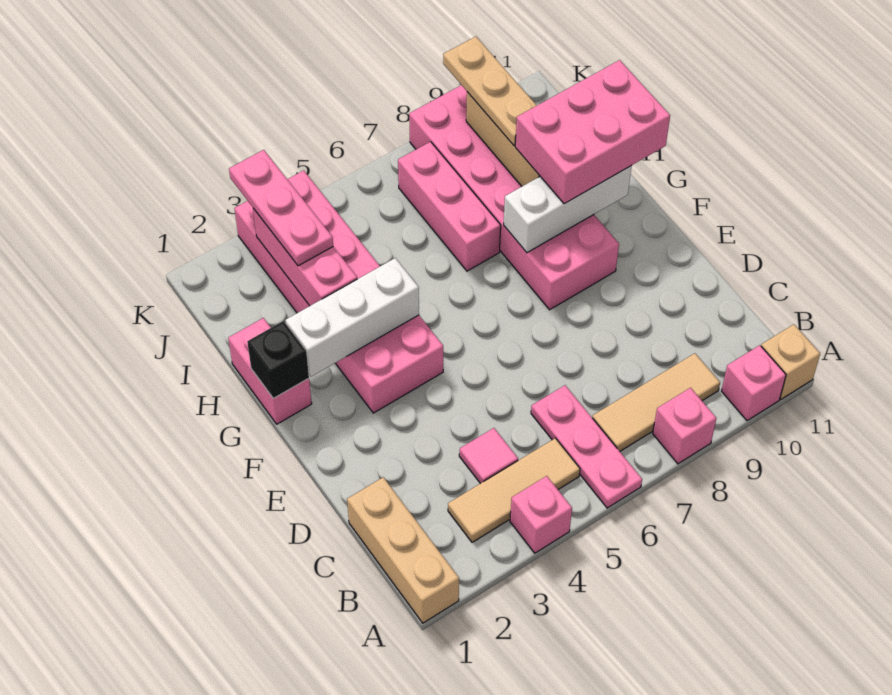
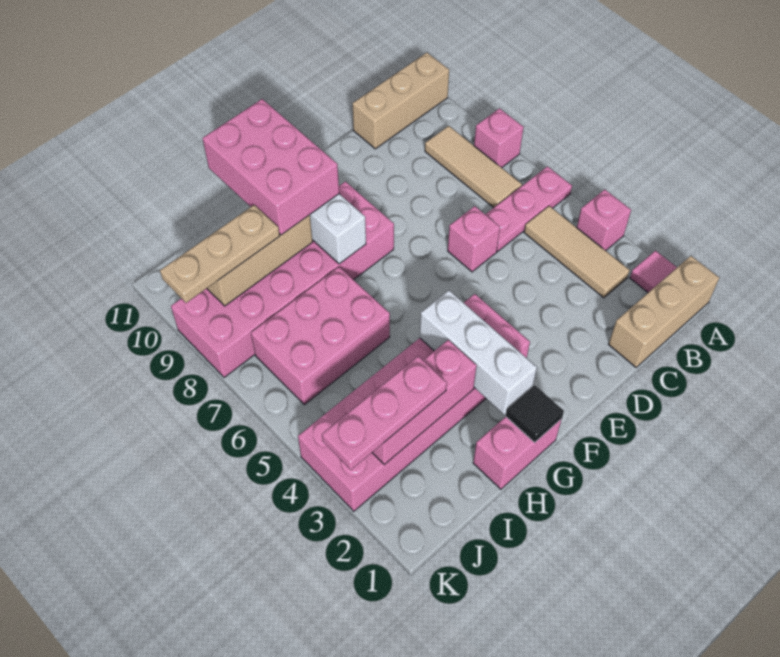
pink brick A10 level 1 -> pink brick D6 level 1
tan brick A11 level 1 -> tan brick A11:C11 level 1
pink tile C4 level 1 -> pink tile A2 level 1
black brick G1 level 2 -> black tile G1 level 2
pink brick H7:J7 level 1 -> pink brick H6:J7 level 1

